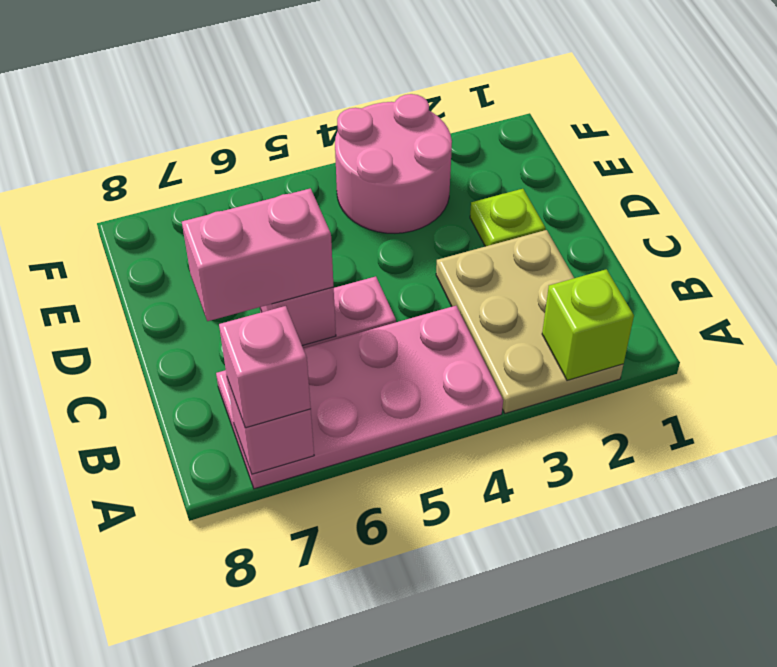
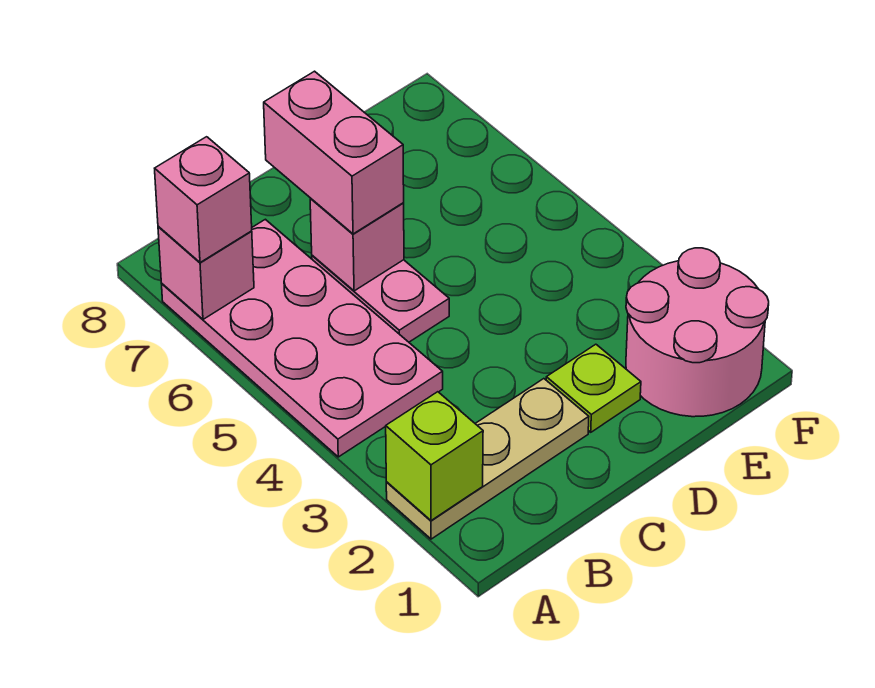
tan plate A2:C3 level 1 -> tan plate A2:C2 level 1
pink round brick E3:F4 level 1 -> pink round brick E1:F2 level 1

